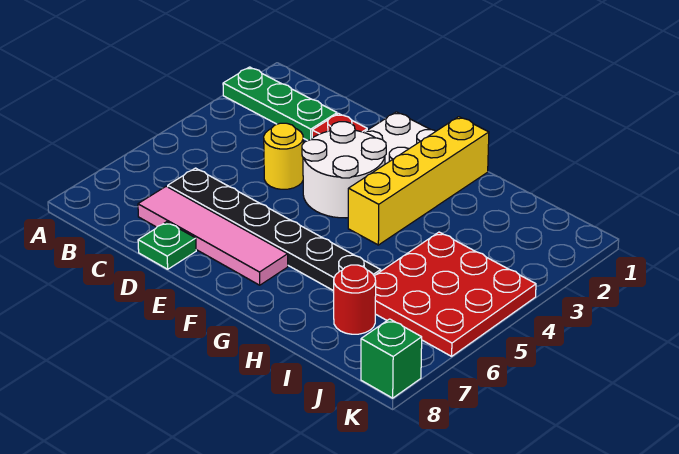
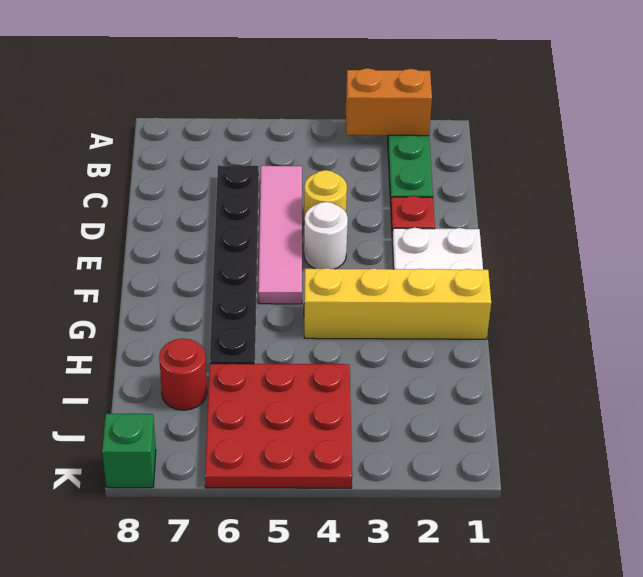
none -> orange brick A2:A3 level 2
pink tile C7:F7 level 1 -> pink tile C5:F5 level 1
green plate D8 level 1 -> none
white round brick E3:F4 level 1 -> white round brick E4 level 1

